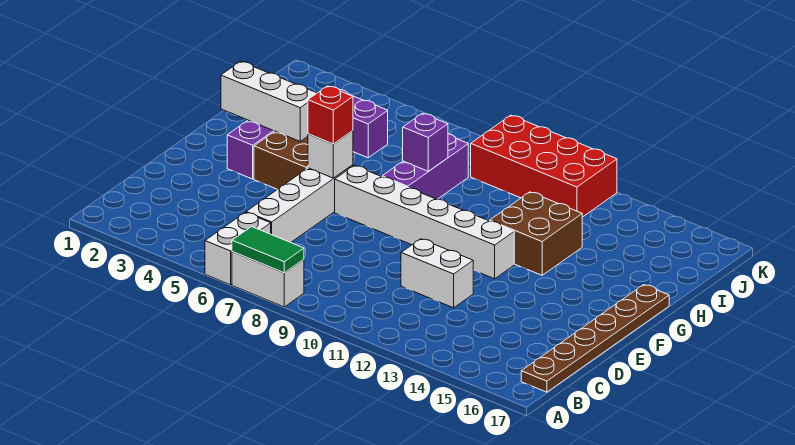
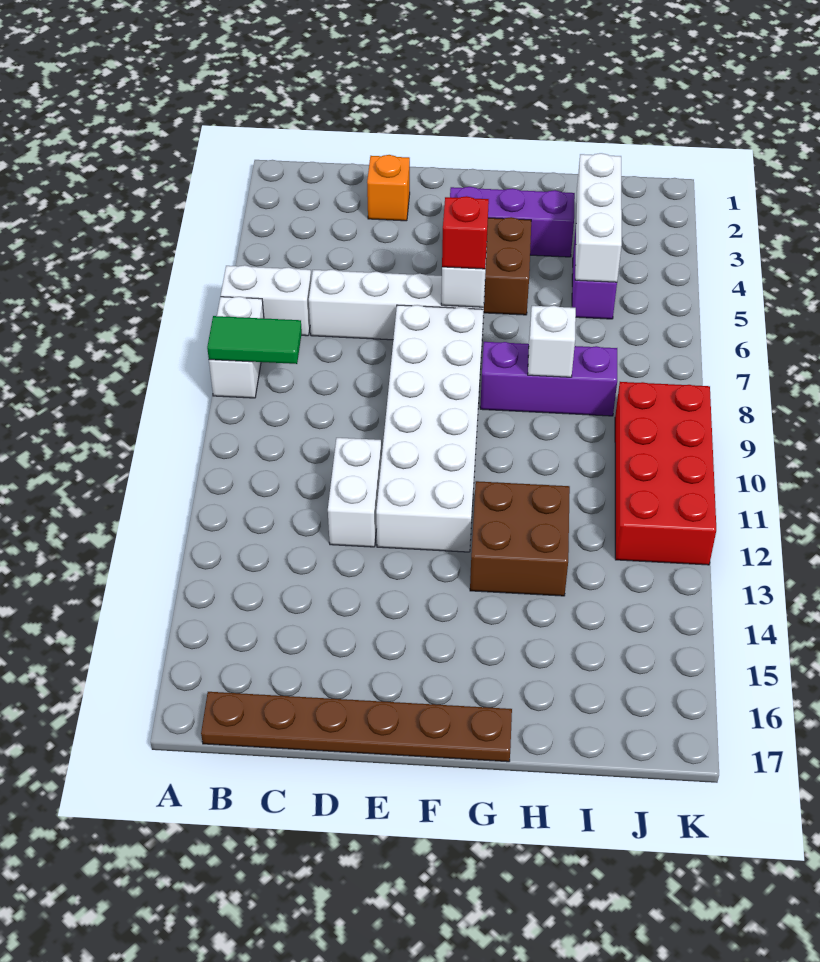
green tile A7:A8 level 2 -> green tile A8:B8 level 2
none -> orange brick D2 level 1
white brick F7:F12 level 1 -> white brick E7:F12 level 1
white brick G2:G4 level 2 -> white brick I3:I5 level 2
purple brick H8 level 2 -> white brick H8 level 2

